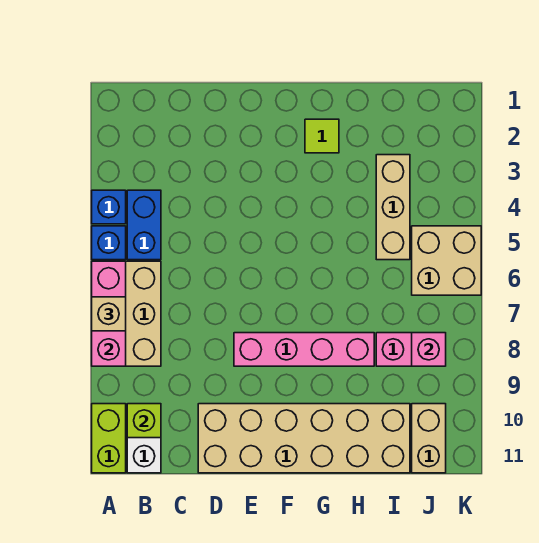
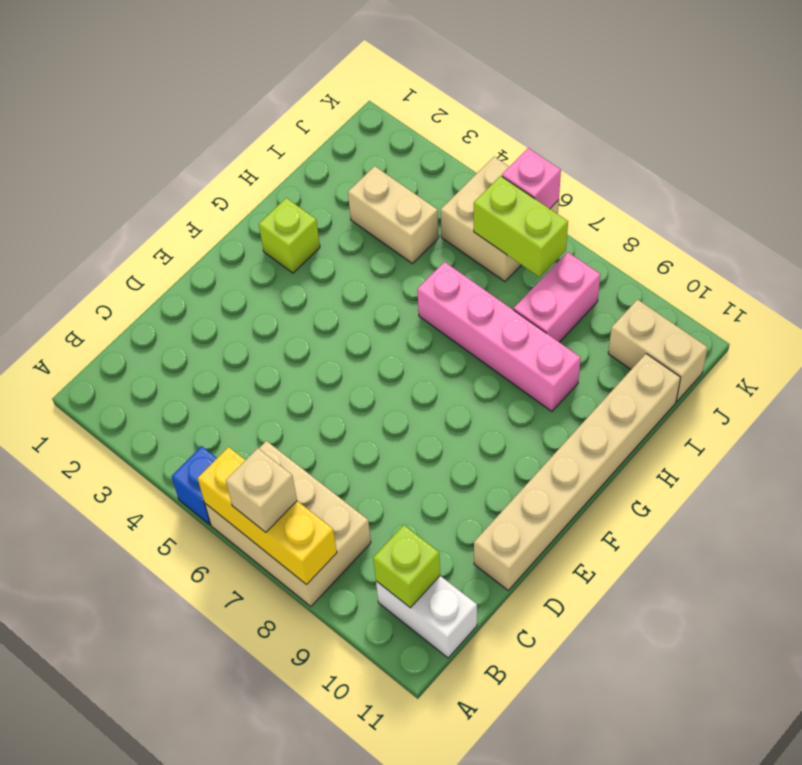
blue brick A4 level 1 -> none
pink brick A6:A8 level 2 -> yellow brick A6:A8 level 2
lime brick A10:A11 level 1 -> lime brick J6:J7 level 2
blue brick B4:B5 level 1 -> none
tan brick D10:I11 level 1 -> tan brick D11:I11 level 1
pink brick E8:H8 level 1 -> pink brick H6:H9 level 1
lime tile G2 level 1 -> lime brick G2 level 1
tan brick I3:I5 level 1 -> tan brick I3:I4 level 1
pink brick J8 level 2 -> pink brick K6 level 2

